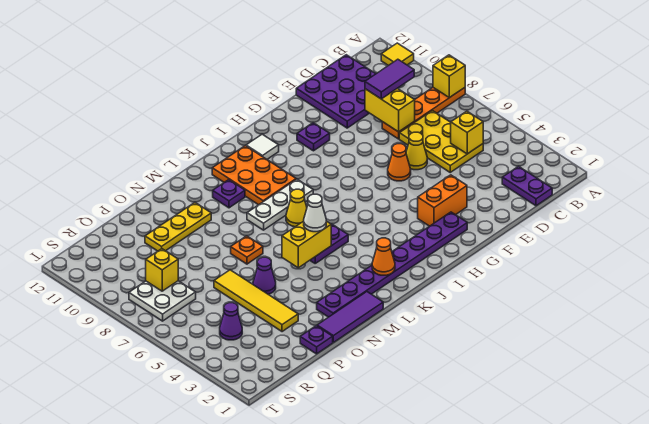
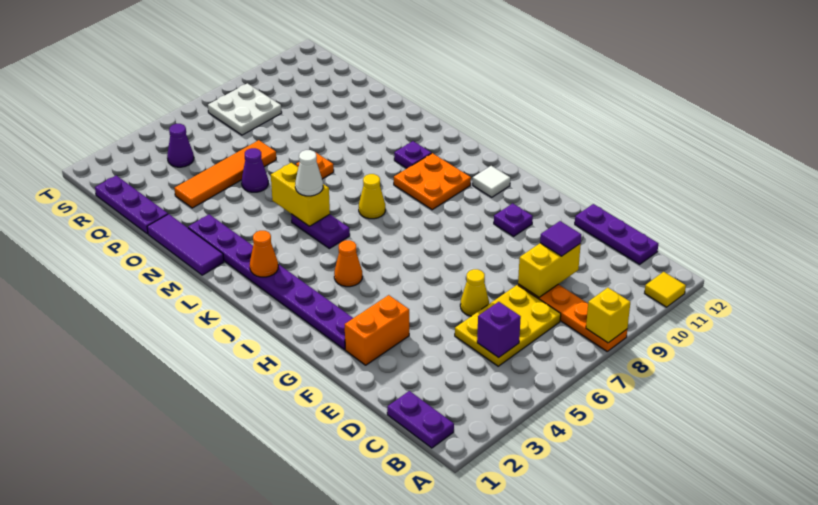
purple plate C1:C2 level 1 -> purple plate B1:C1 level 1
yellow brick C5 level 2 -> purple brick C5 level 2
purple tile C9:D9 level 3 -> purple tile D9 level 3
purple plate C10:E12 level 1 -> purple plate C12:E12 level 1
orange brick F3:G3 level 1 -> orange brick F2:F3 level 1
orange cone F6 level 1 -> orange cone I4 level 1
white plate J8:L8 level 1 -> none
orange plate J9:K11 level 1 -> orange plate J9:K10 level 1
yellow plate N10:P10 level 1 -> none
purple plate P1 level 1 -> purple plate P1:R1 level 1
yellow tile P3:P6 level 1 -> orange tile P3:P6 level 1
yellow brick R8 level 2 -> none

